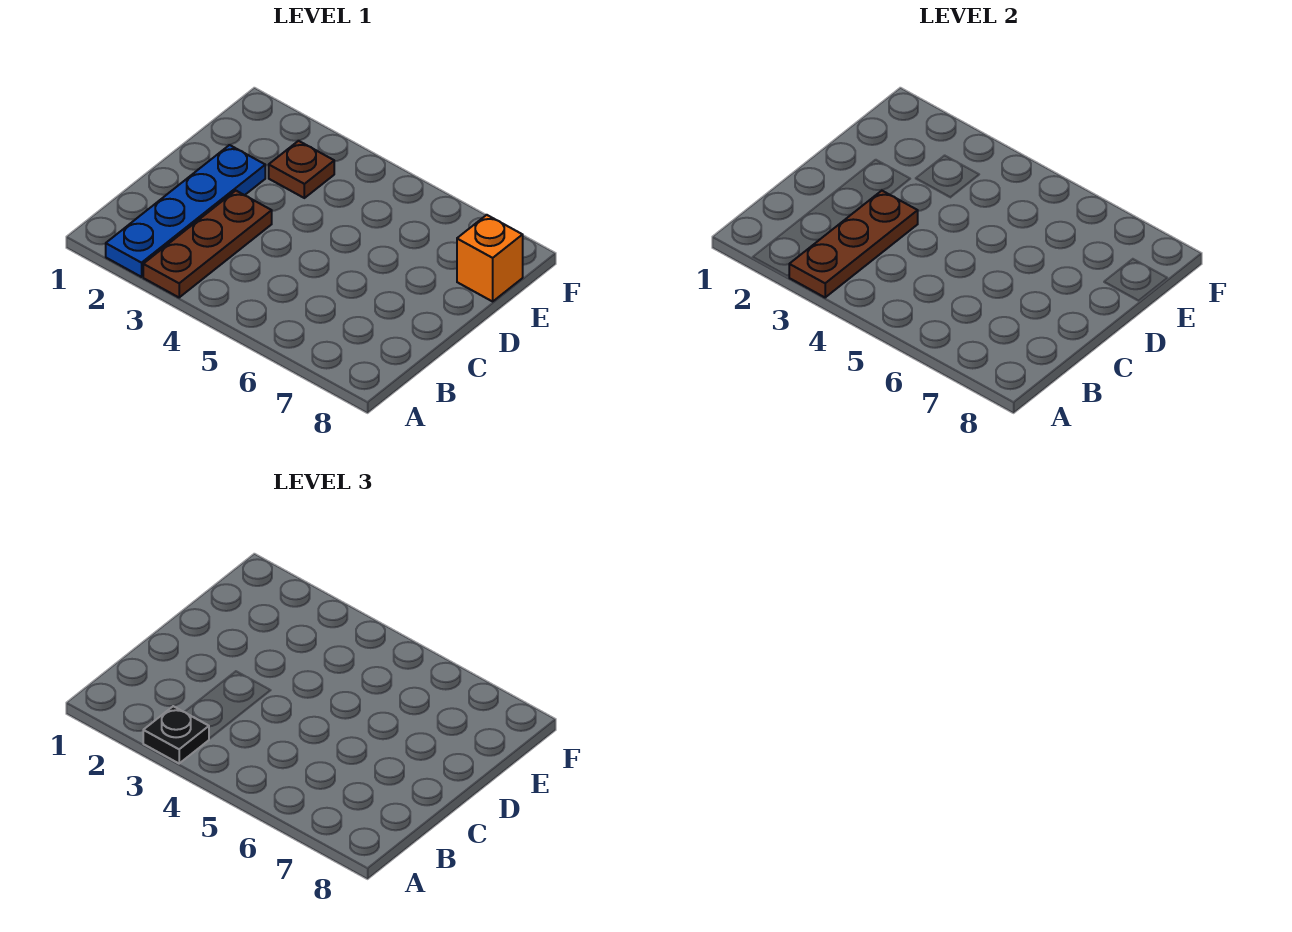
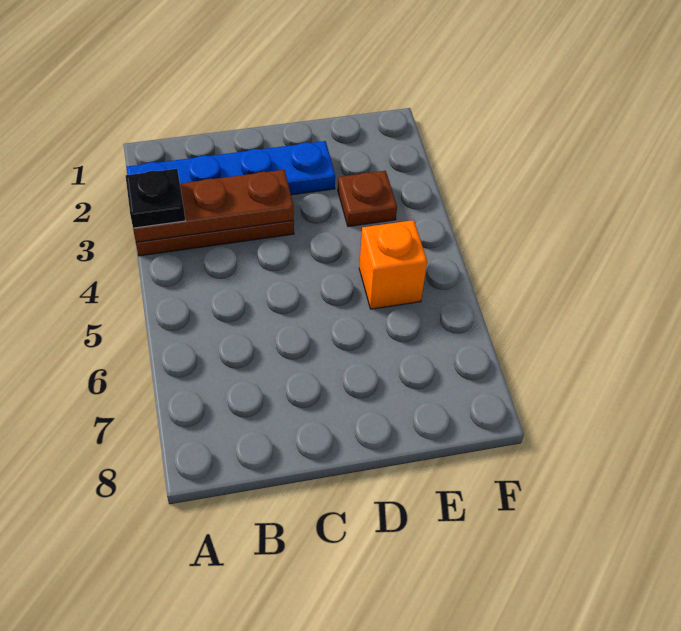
orange brick E8 level 1 -> orange brick E5 level 1

